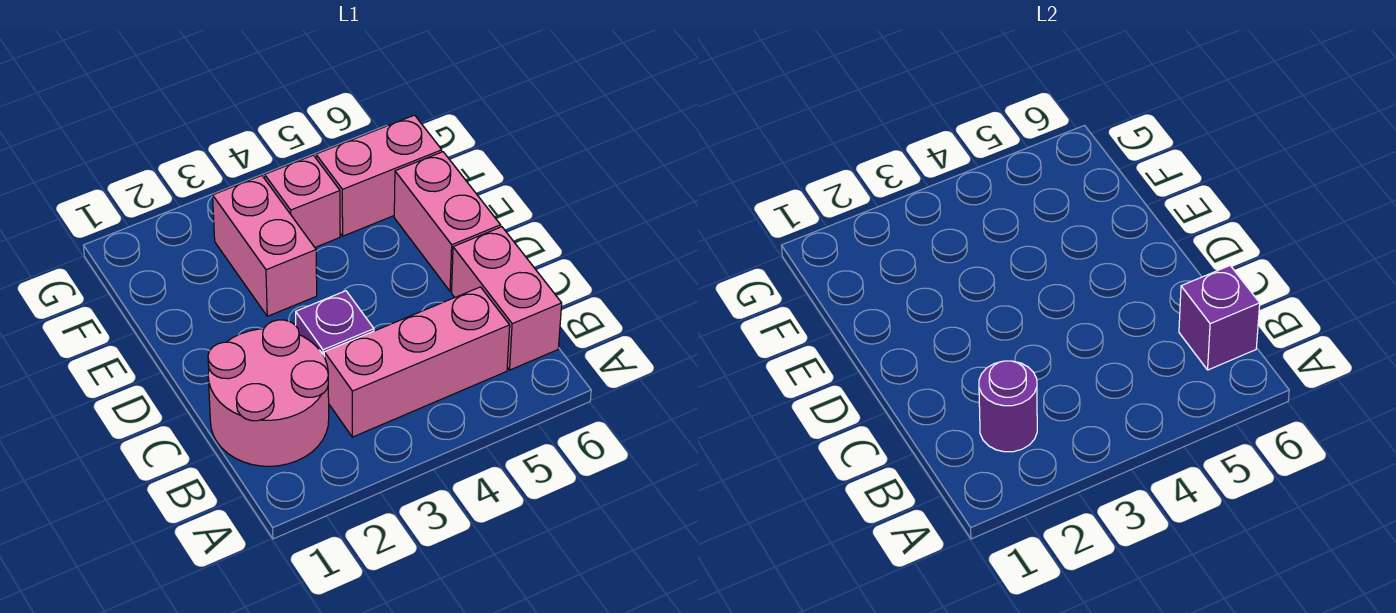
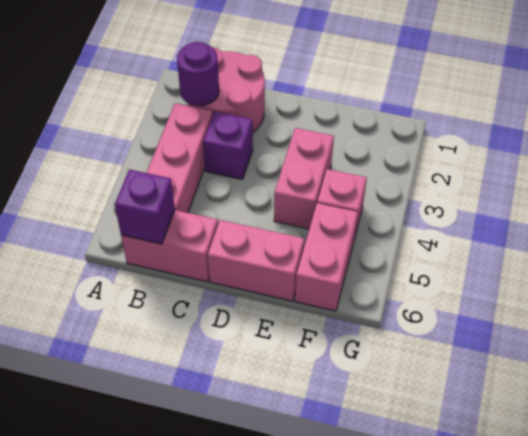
pink brick E3:F3 level 1 -> pink brick E3:E4 level 1

